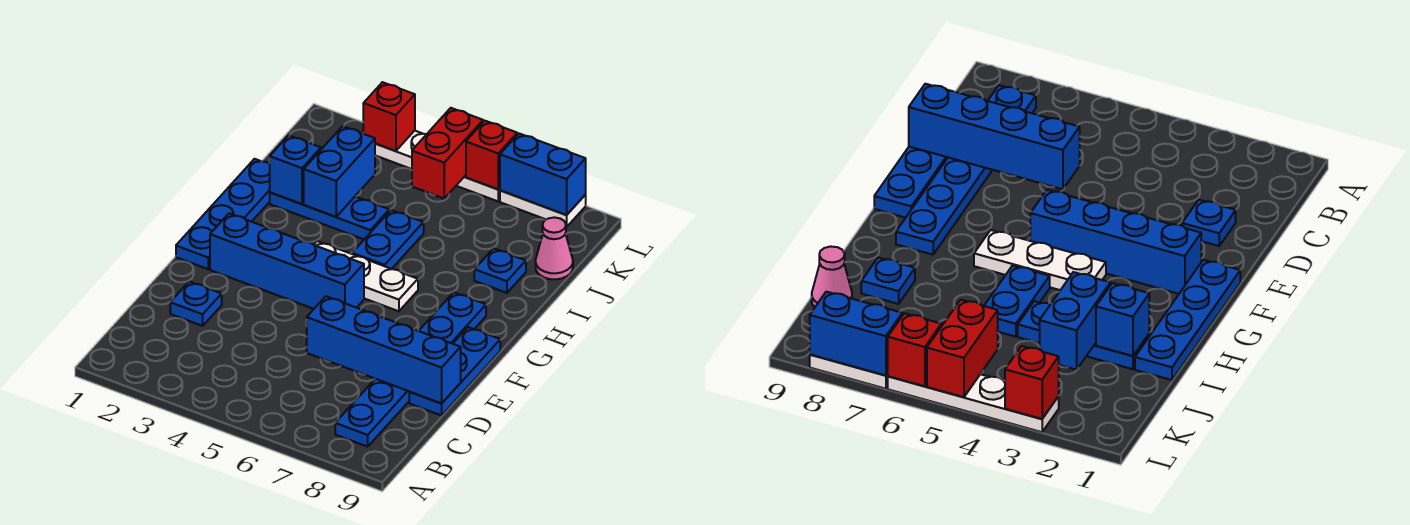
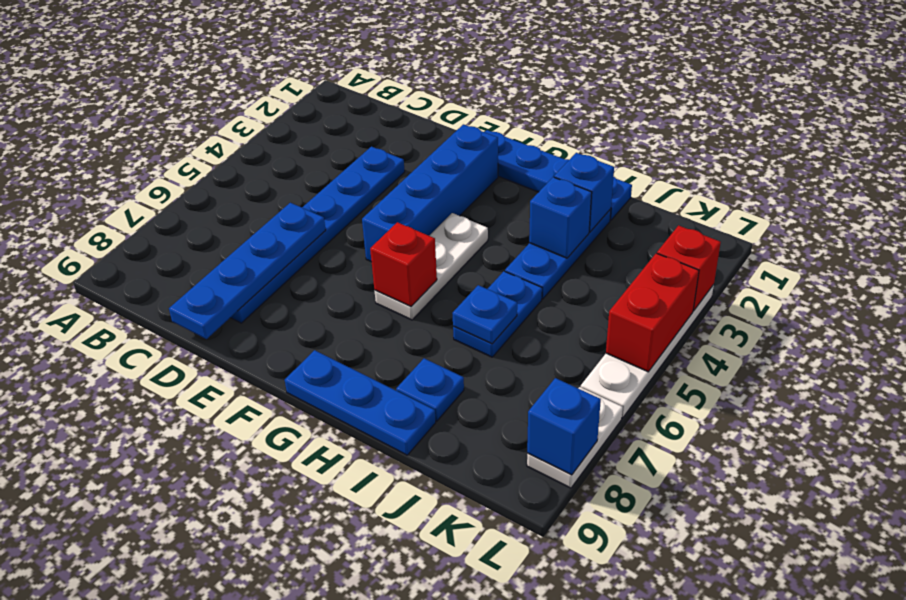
blue plate B8:G8 level 1 -> blue plate D3:D8 level 1
blue plate D2 level 1 -> blue plate I6 level 2
blue brick D6:D9 level 2 -> blue plate D6:D9 level 2
blue plate D9:F9 level 1 -> blue plate G9:I9 level 1
blue plate H5:I5 level 1 -> blue plate I5:I6 level 1
blue brick I3:J3 level 2 -> blue brick I3 level 2
pink cone J9 level 1 -> none
red brick K5:L5 level 2 -> red brick L4:L5 level 2
red brick L6 level 2 -> red brick G6 level 2
blue brick L7:L8 level 2 -> blue brick L8 level 2

